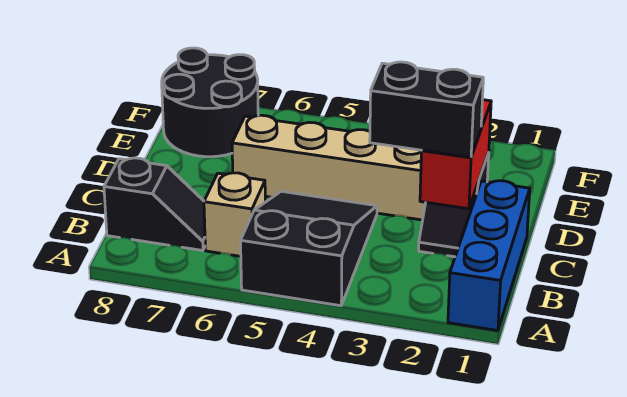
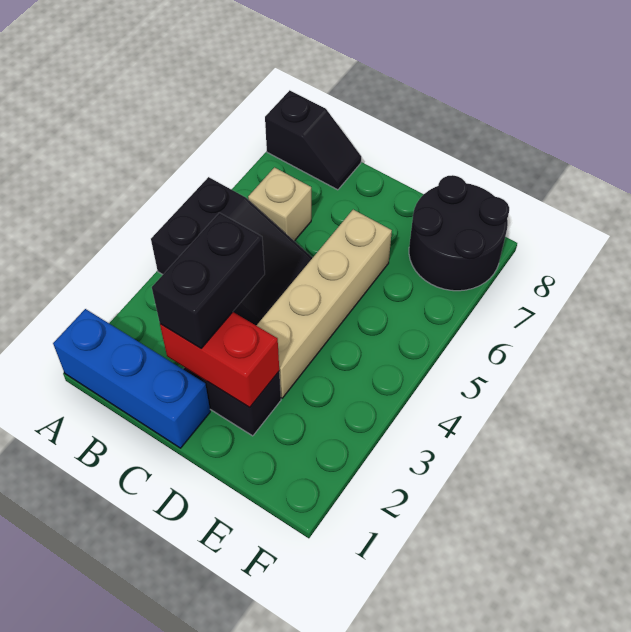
black slope B7:B8 level 1 top 8 -> black slope A8:B8 level 1 top A

